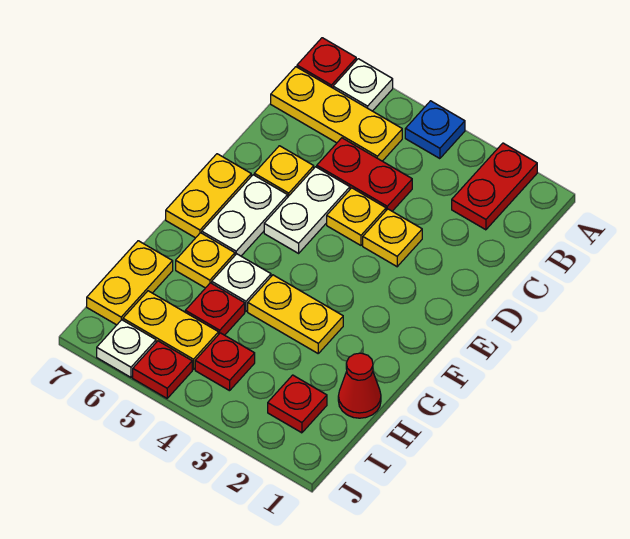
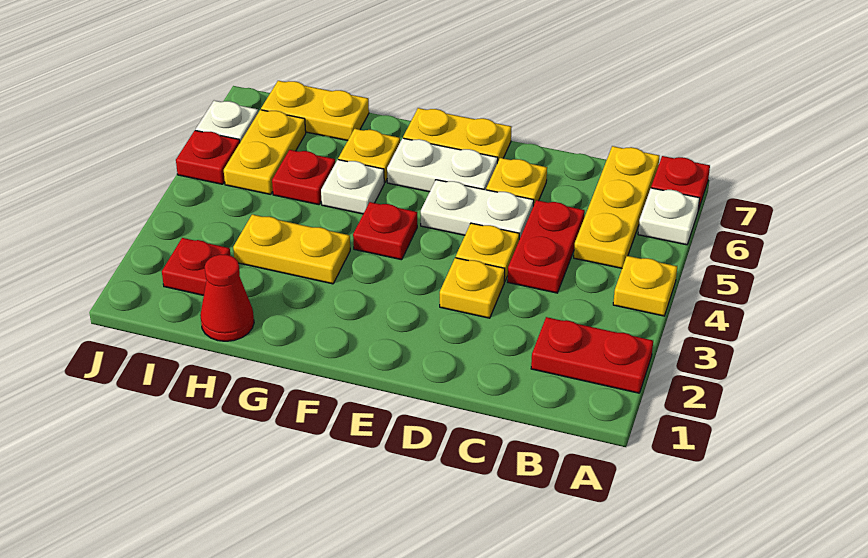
blue plate A4 level 1 -> yellow plate A4 level 1
yellow plate G3:G4 level 1 -> yellow plate G3:H3 level 1
red plate I4 level 1 -> red plate F4 level 1

